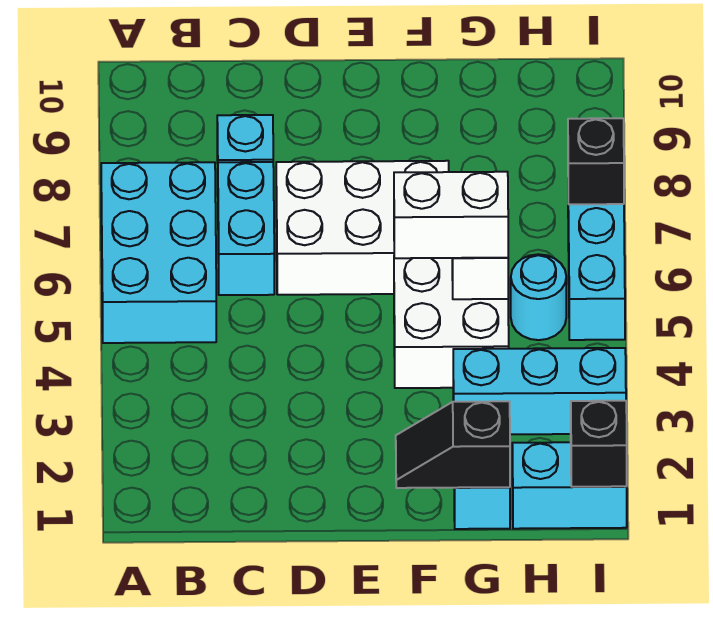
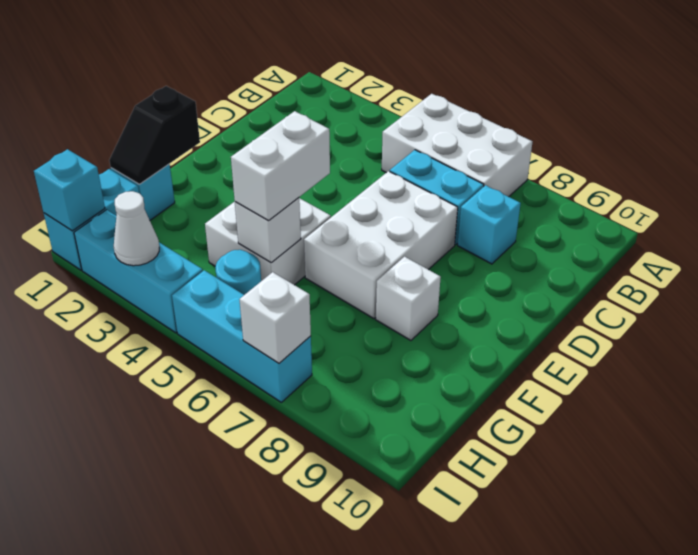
cyan brick A5:B7 level 1 -> white brick A5:B7 level 1
black slope F1:G1 level 2 top G -> black slope F1:G1 level 2 top F
none -> white brick F8 level 1
cyan brick G3:I3 level 1 -> cyan brick I2:I4 level 1
black brick I1 level 2 -> cyan brick I1 level 2
none -> white cone I3 level 2
black brick I7 level 2 -> white brick I7 level 2

